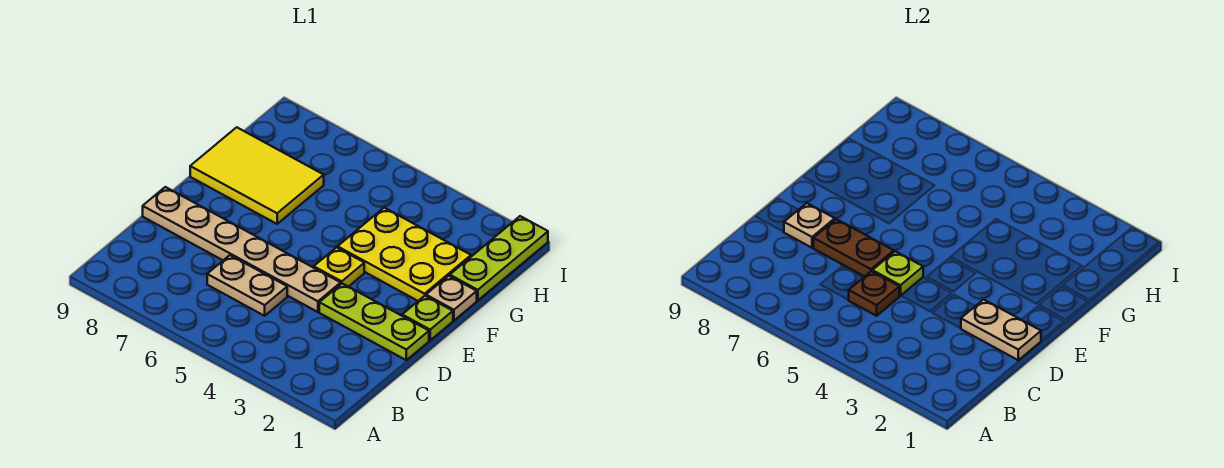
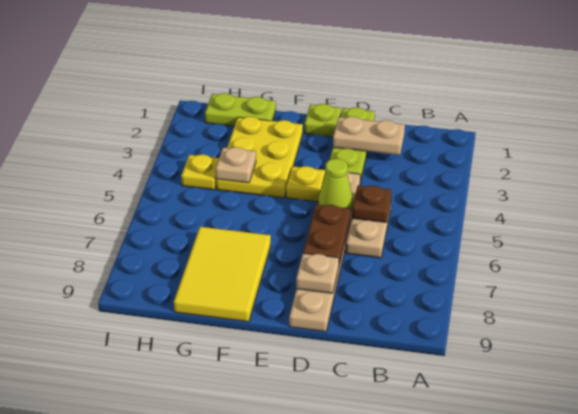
tan plate D1:D2 level 2 -> tan plate C2:D2 level 2
lime plate D5 level 2 -> lime cone D5 level 2
tan plate F1 level 1 -> tan plate G4 level 2
lime plate G1:I1 level 1 -> lime plate G1:H1 level 1
none -> yellow plate H4 level 1

